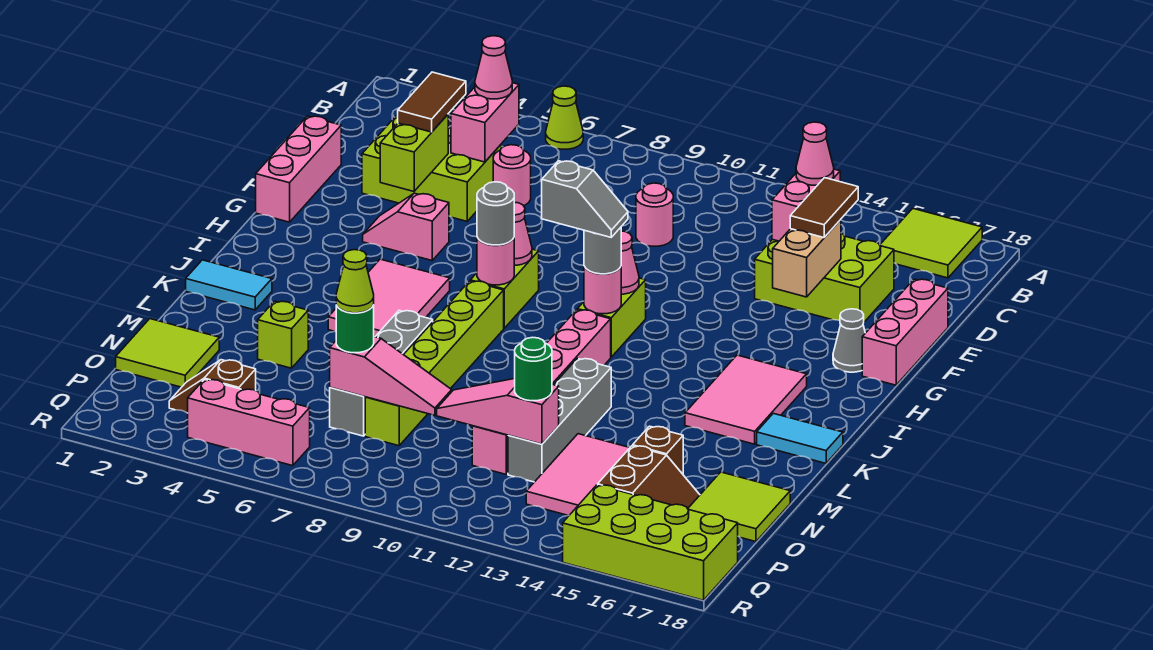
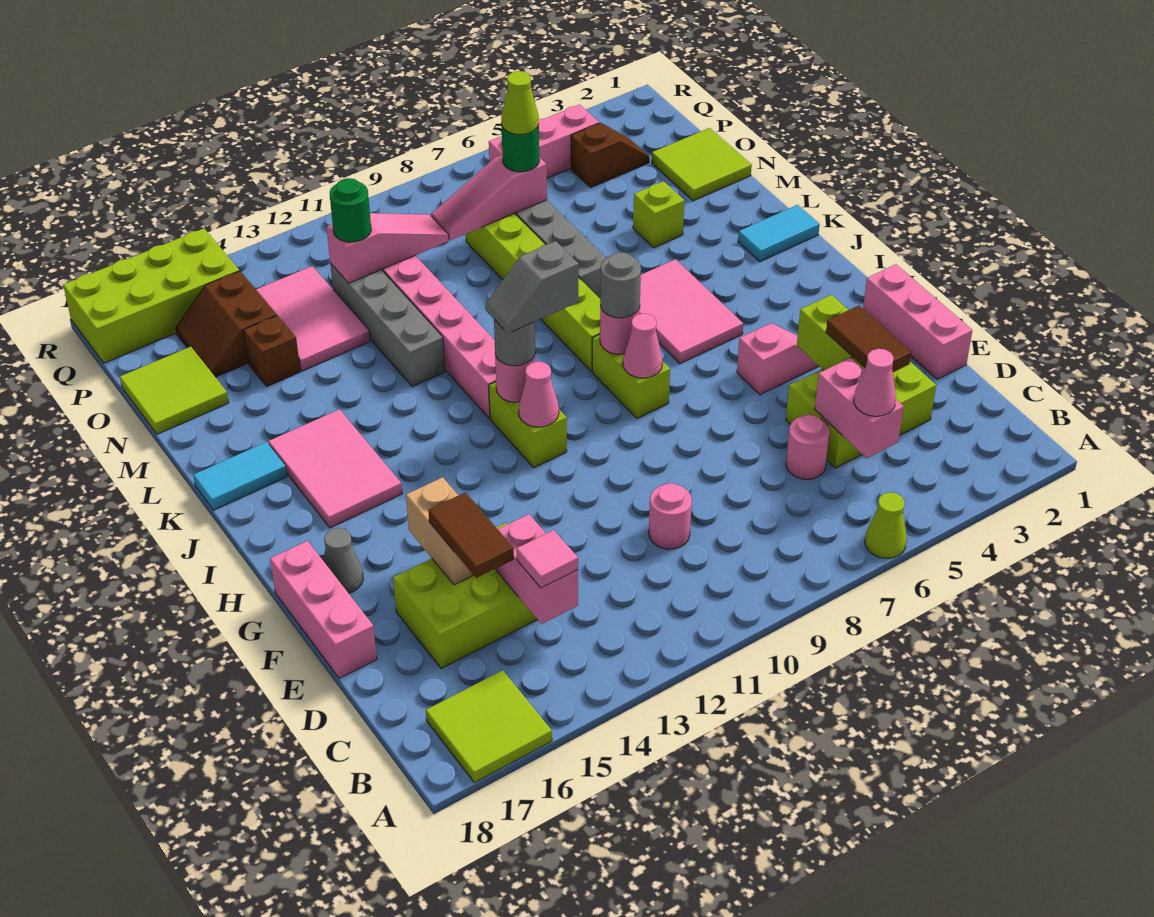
pink cone C14 level 3 -> pink tile C14 level 3

